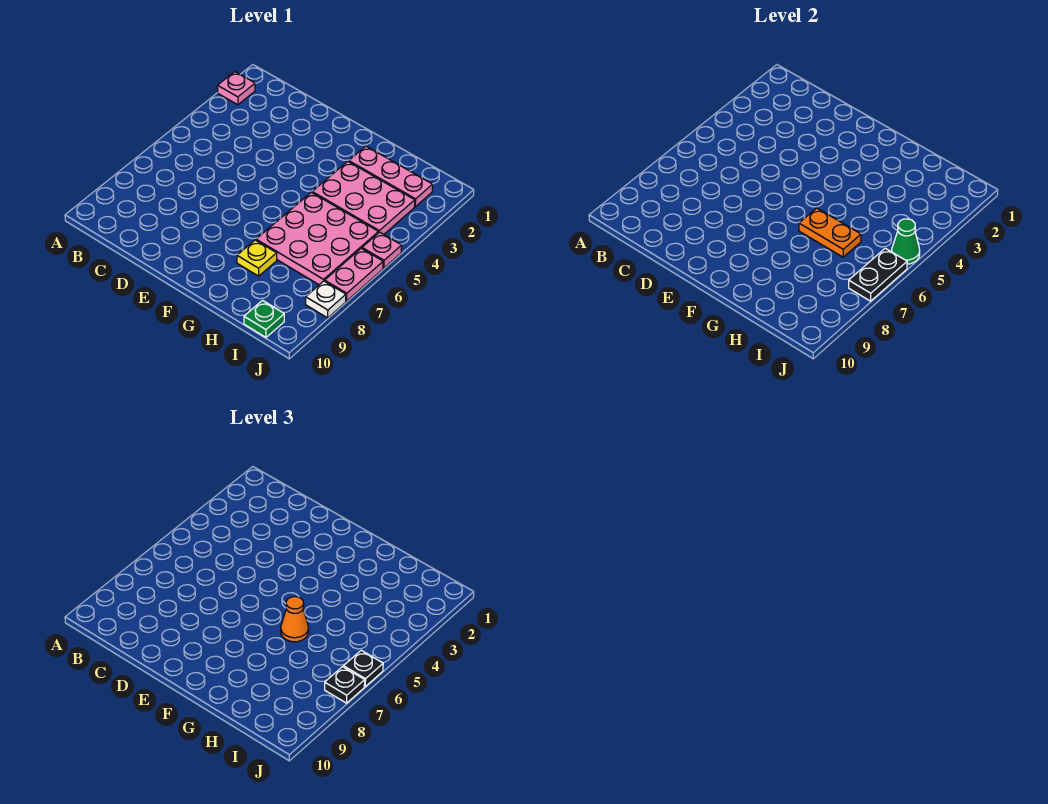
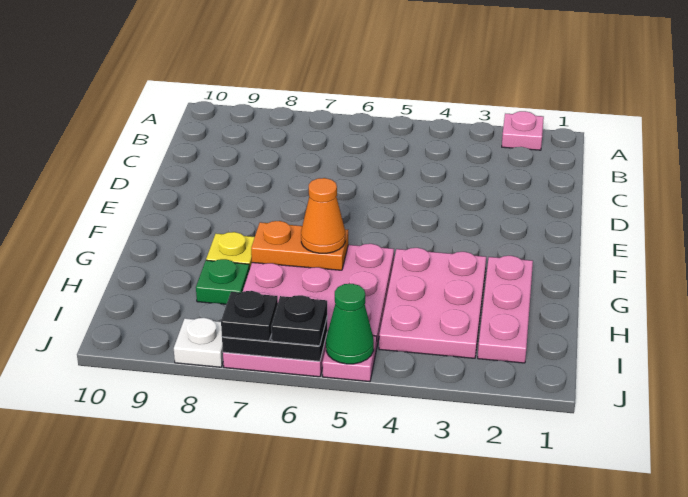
orange plate G6:H6 level 2 -> orange plate G6:G7 level 2
green plate I10 level 1 -> green plate H8 level 1

